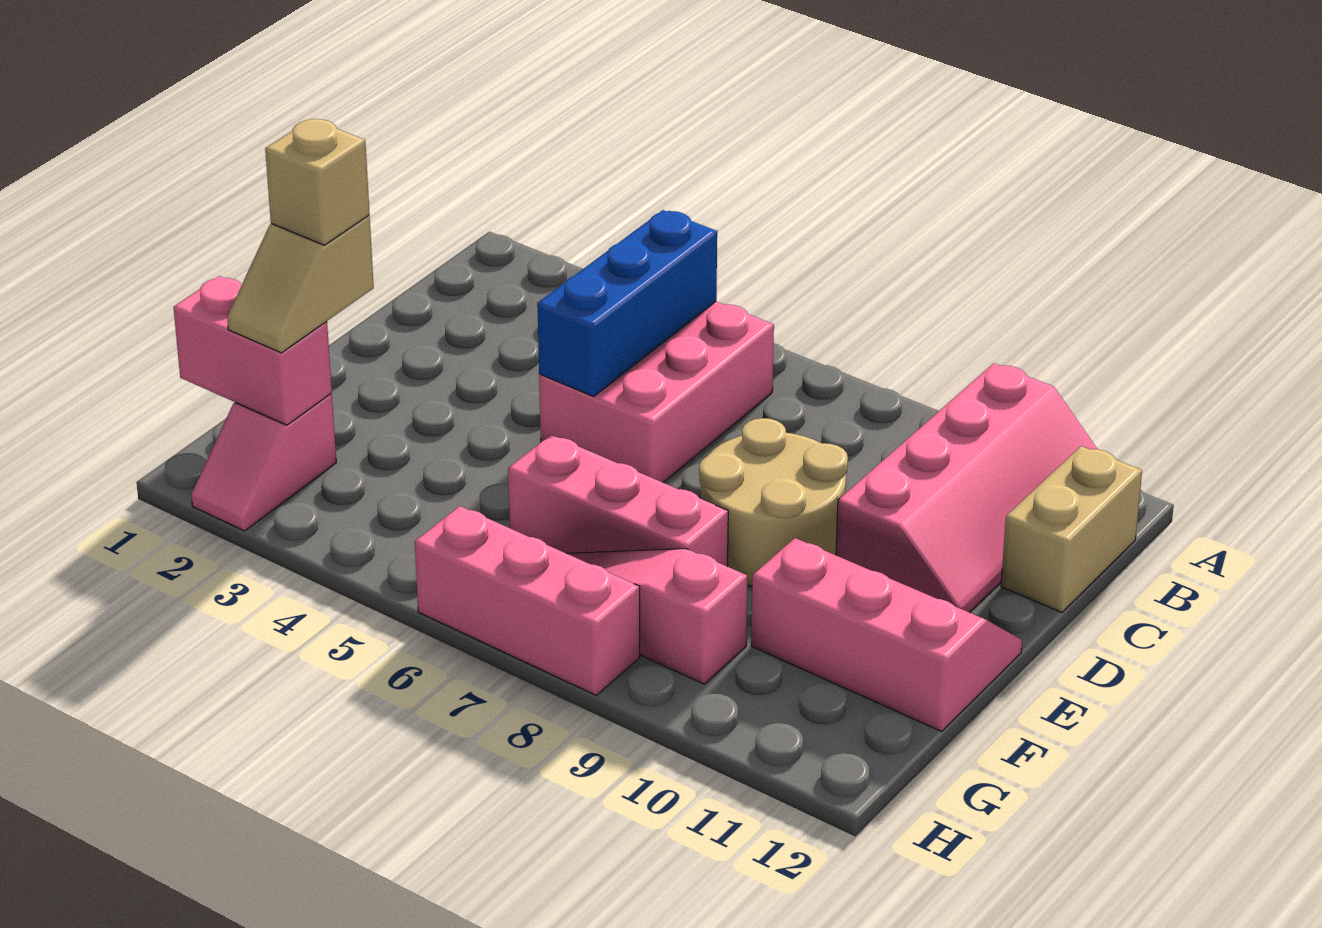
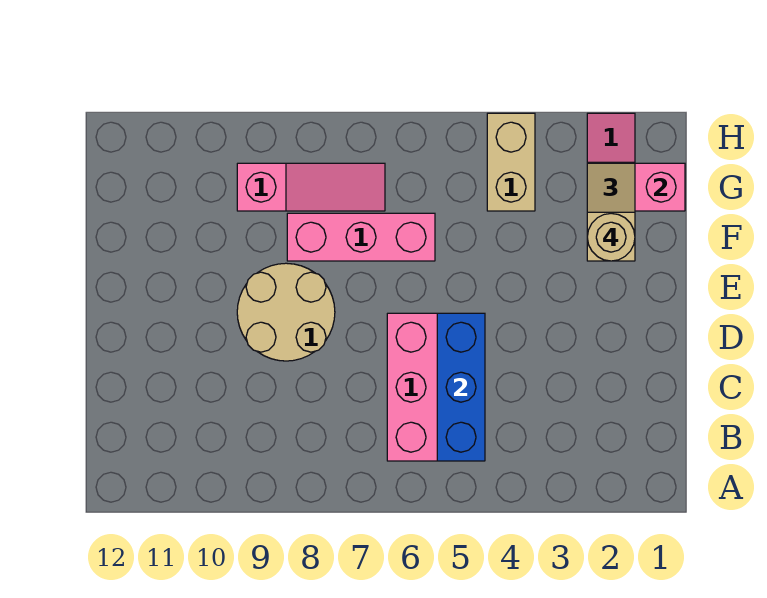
pink slope A10:D11 level 1 top 10 -> none
tan brick B12:C12 level 1 -> tan brick G4:H4 level 1
pink slope E10:F12 level 1 top F -> none
tan brick F2 level 4 -> tan round brick F2 level 4
pink brick H6:H8 level 1 -> none

